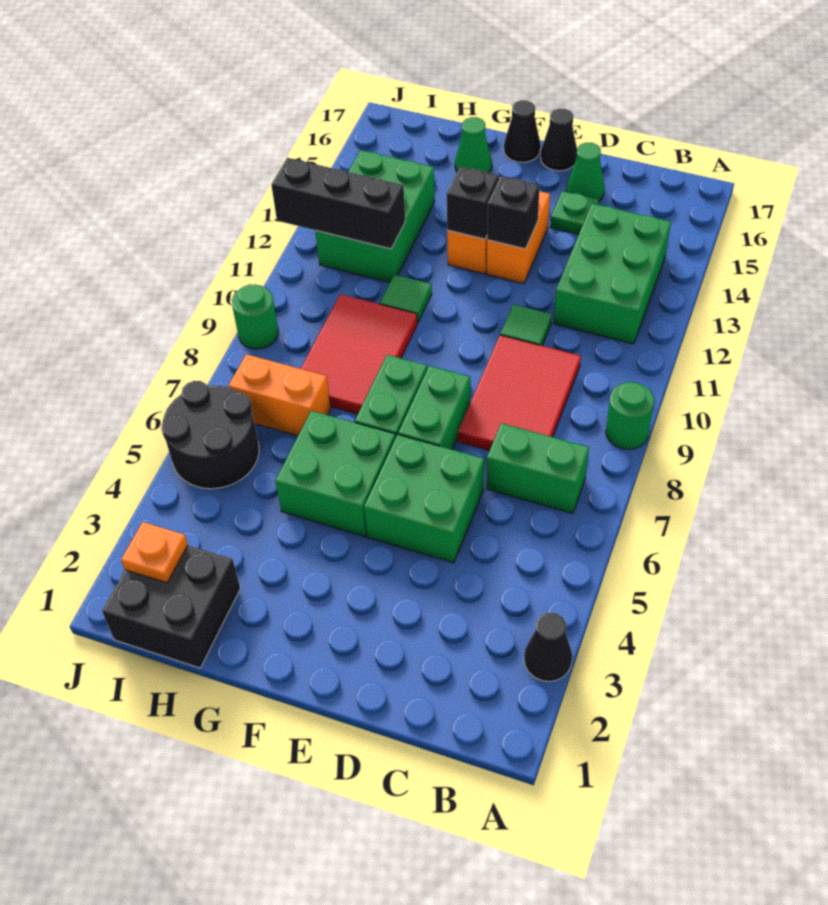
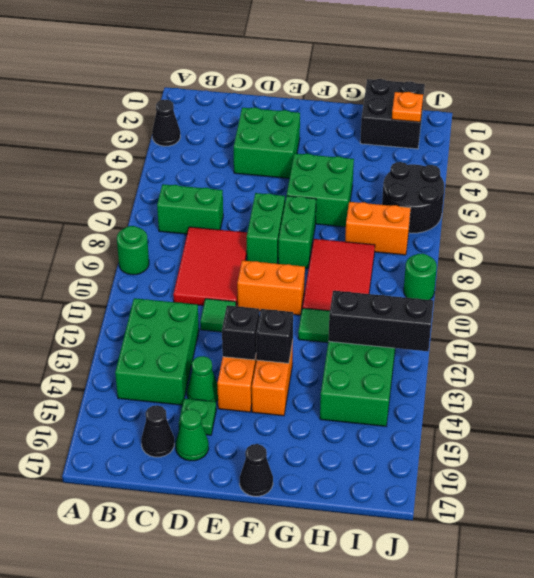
green brick D5:E6 level 1 -> green brick D3:E4 level 1
none -> orange brick E10:F10 level 1
black cone E17 level 1 -> black cone C16 level 1
green cone G16 level 1 -> green cone D14 level 1

